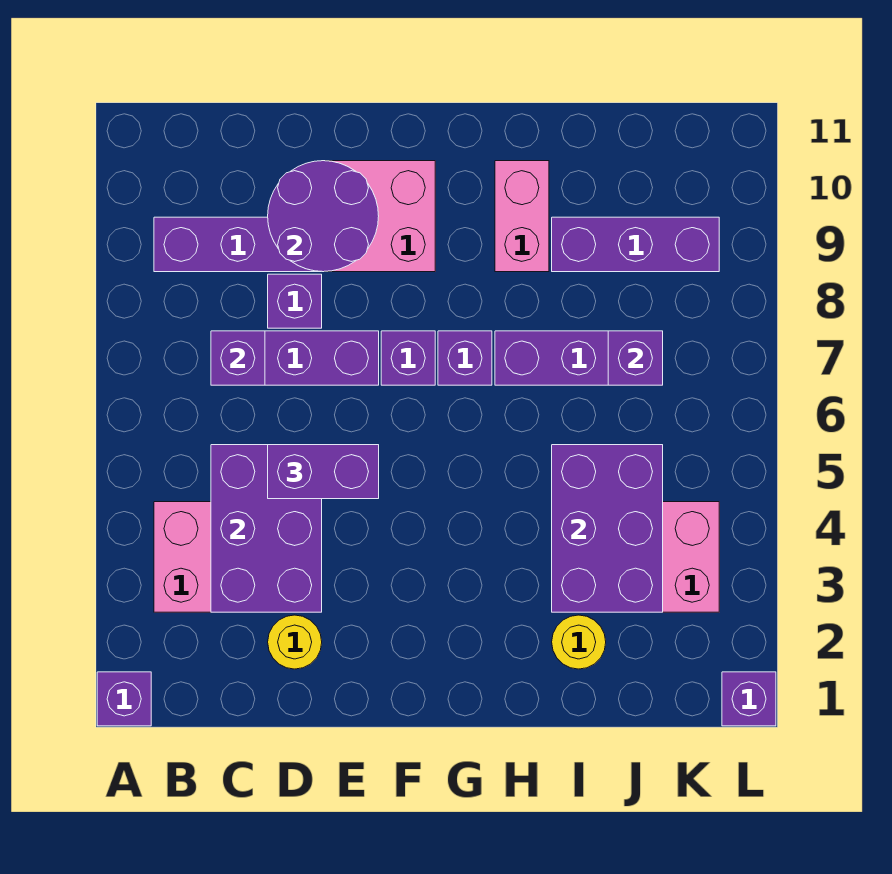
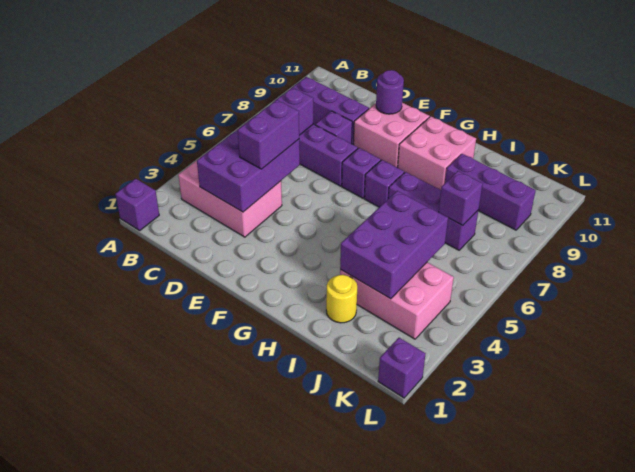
yellow round brick D2 level 1 -> none
purple brick D5:E5 level 3 -> purple brick D4:D5 level 3
purple round brick D9:E10 level 2 -> purple round brick E10 level 2
pink brick H9:H10 level 1 -> pink brick G9:H10 level 1

